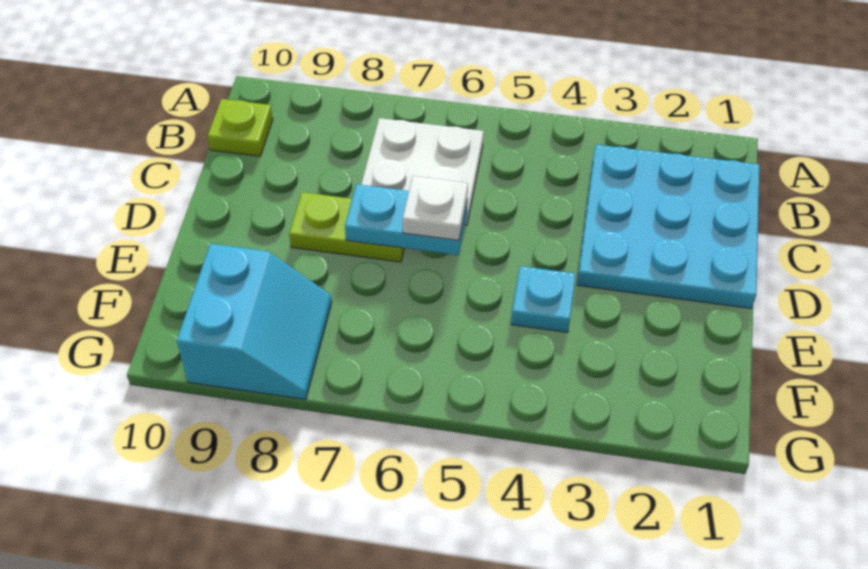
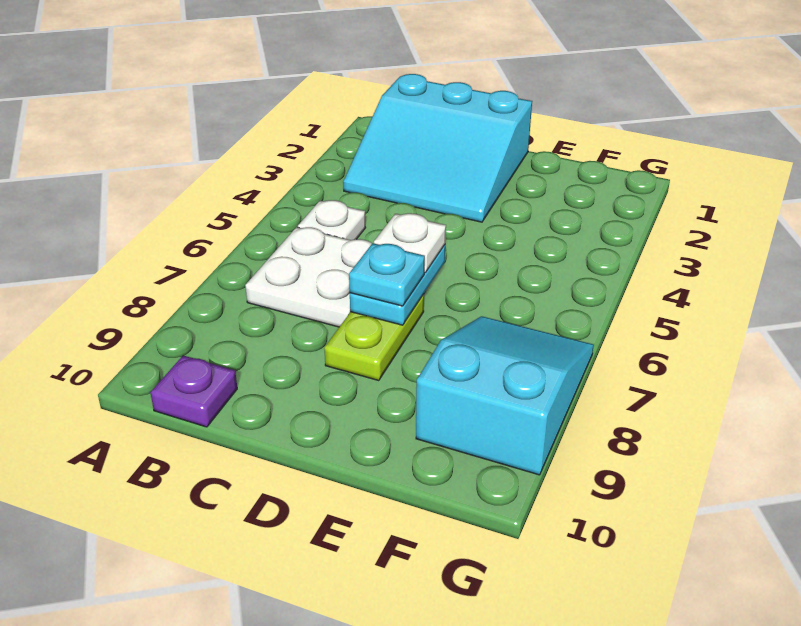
cyan plate B1:D3 level 1 -> cyan slope B1:D3 level 1 top 1
none -> white plate B5 level 1
lime plate B10 level 1 -> purple plate B10 level 1
cyan plate E4 level 1 -> cyan plate D7 level 3
cyan slope F8:G9 level 1 top 9 -> cyan slope F7:G9 level 1 top 9

